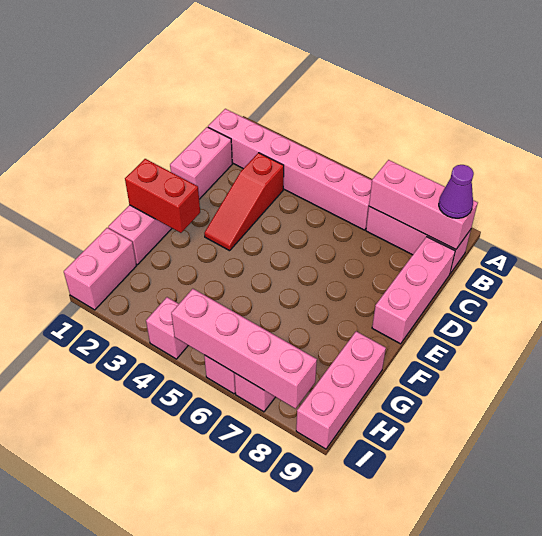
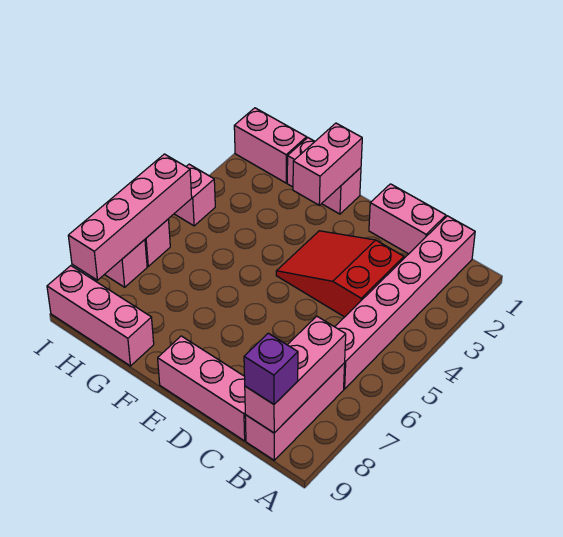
purple cone B9 level 3 -> purple brick B9 level 3
red slope C3:E3 level 1 top C -> red slope C3:E4 level 1 top C
red brick F1:F2 level 2 -> pink brick F1:F2 level 2

